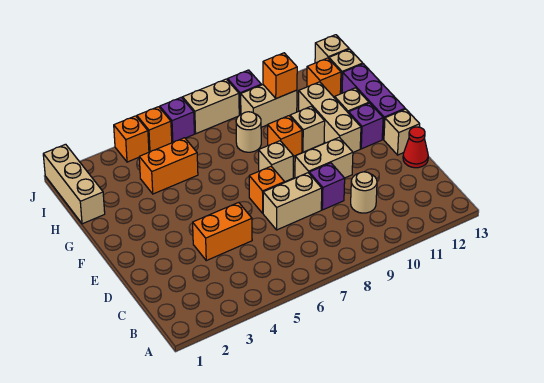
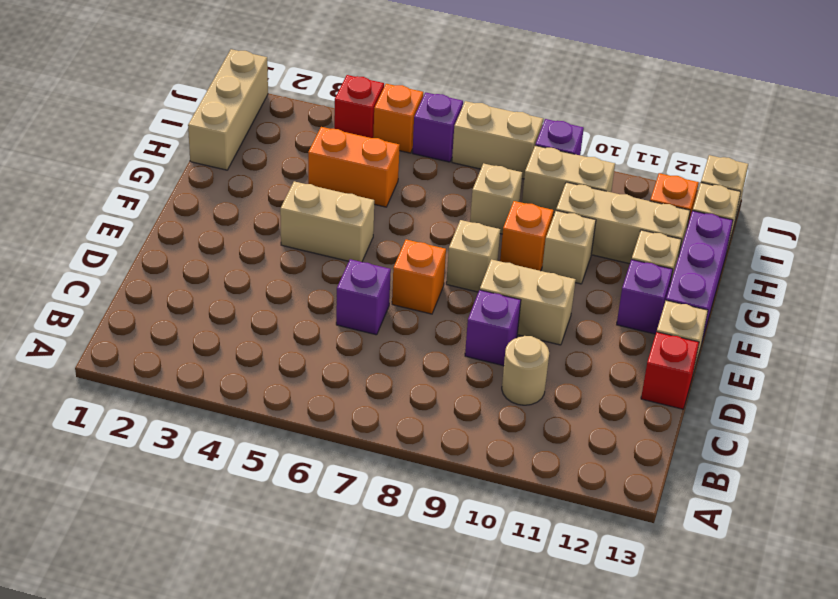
orange brick D4:D5 level 1 -> none
none -> purple brick D6 level 1
tan brick D7:D8 level 1 -> tan brick F4:F5 level 1
red cone D13 level 1 -> red brick D13 level 1
tan brick F11:H11 level 1 -> tan brick H10:H12 level 1
tan round brick H8 level 1 -> tan brick H8 level 1
orange brick I10 level 2 -> none
orange brick J4 level 1 -> red brick J4 level 1

